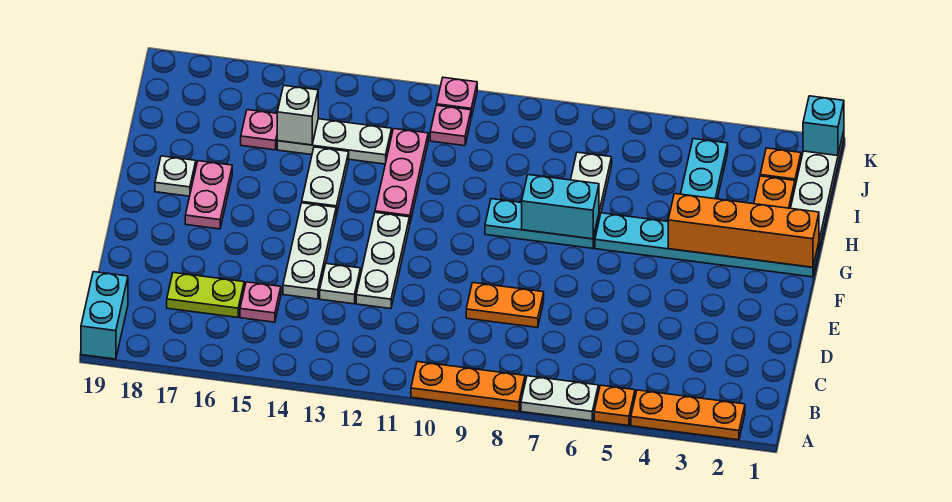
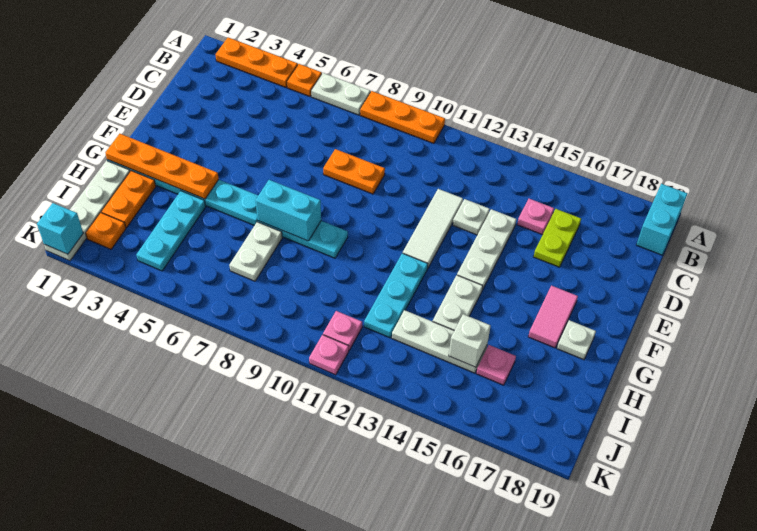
lime plate C16:C17 level 1 -> lime plate C16:D16 level 1
white plate D12:F12 level 1 -> white tile D12:F12 level 1
pink plate F17:G17 level 1 -> pink tile F17:G17 level 1
orange brick G1:G4 level 2 -> orange plate G1:G4 level 2
pink plate G12:I12 level 1 -> cyan plate G12:I12 level 1

